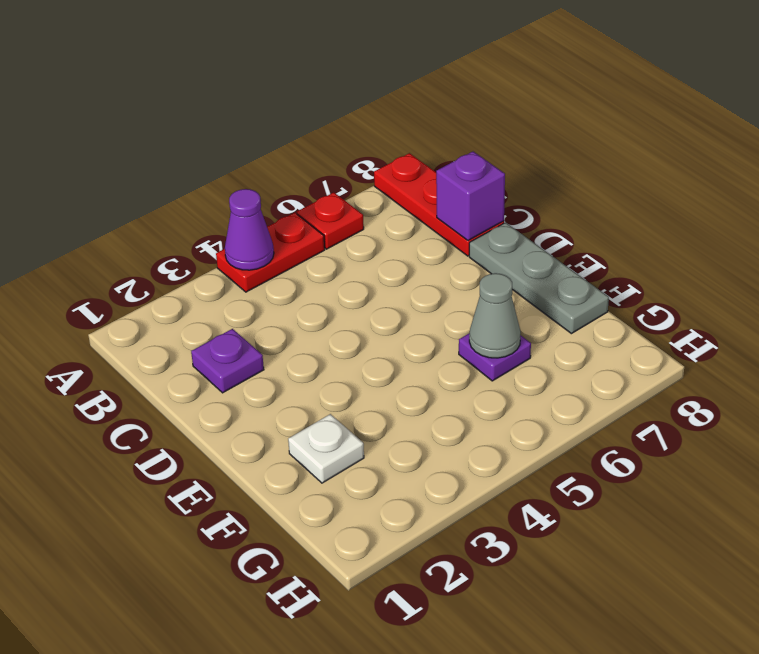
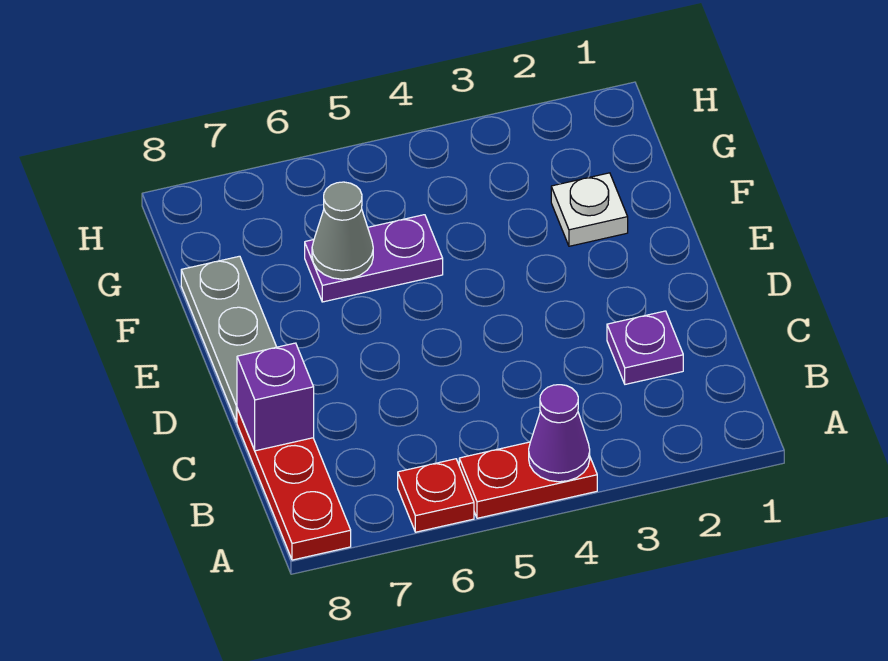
purple plate F6 level 1 -> purple plate F5:F6 level 1

